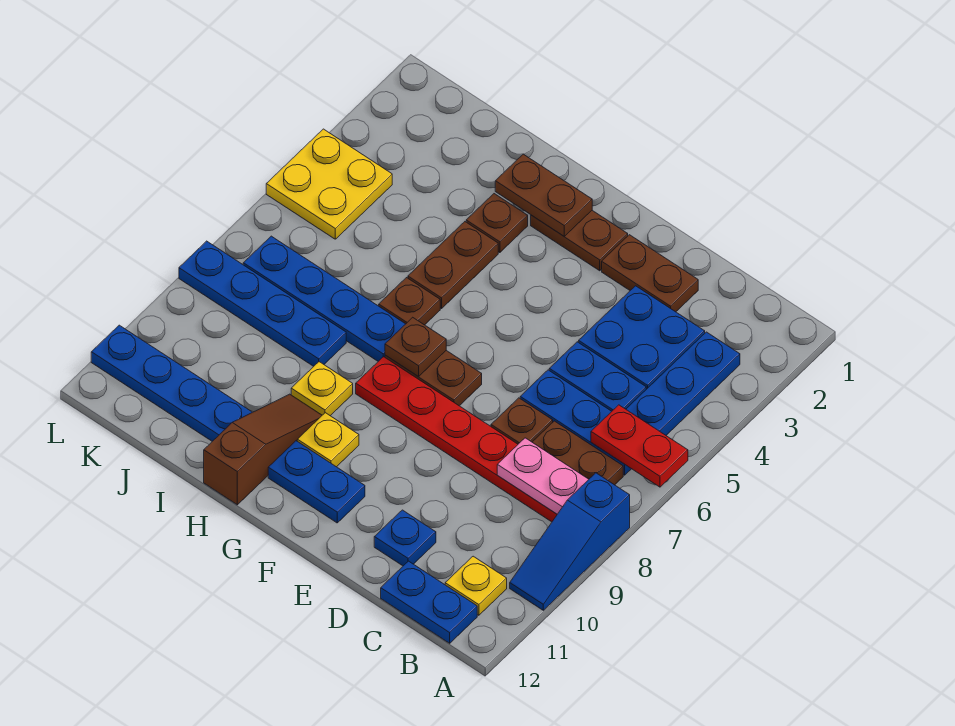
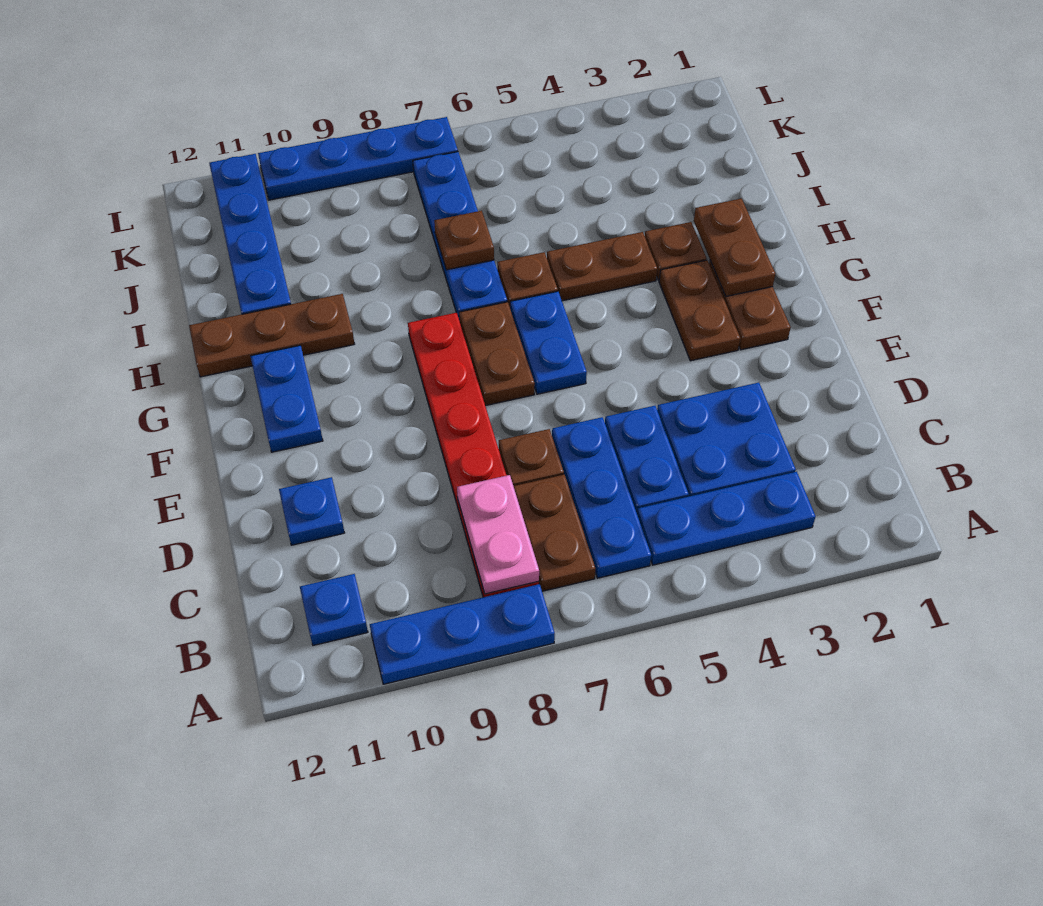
red plate A6:B6 level 2 -> none
blue slope A8:A10 level 1 top 8 -> blue plate A8:A10 level 1
yellow plate B11 level 1 -> blue plate B11 level 1
blue plate B12:C12 level 1 -> blue plate F6:G6 level 1
brown plate D2:E2 level 1 -> brown plate F3:G3 level 1
brown plate G7 level 2 -> brown plate I7 level 2
yellow plate G10 level 1 -> none
yellow plate H9 level 1 -> none
brown slope H10:H12 level 1 top 12 -> brown plate H10:H12 level 1
blue plate I8:L8 level 1 -> blue plate L7:L10 level 1
yellow plate K4:L5 level 1 -> none

